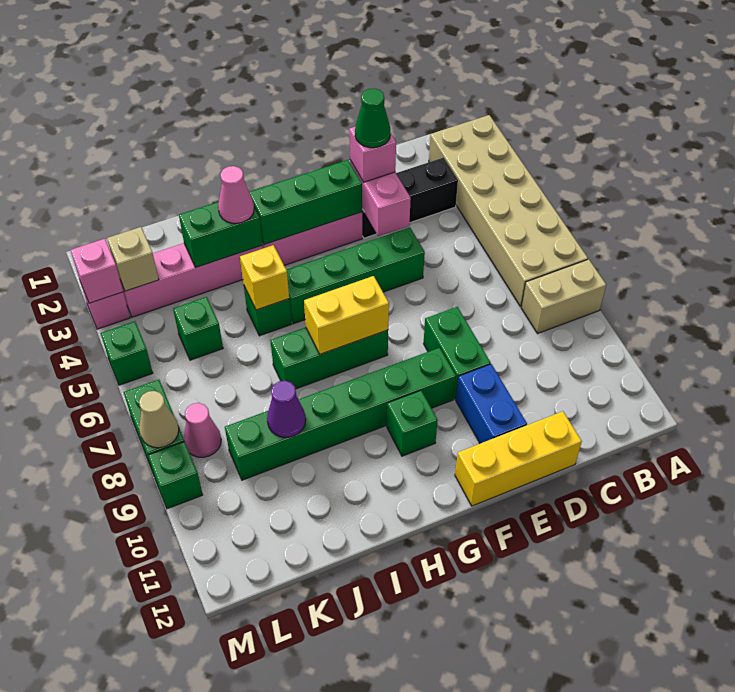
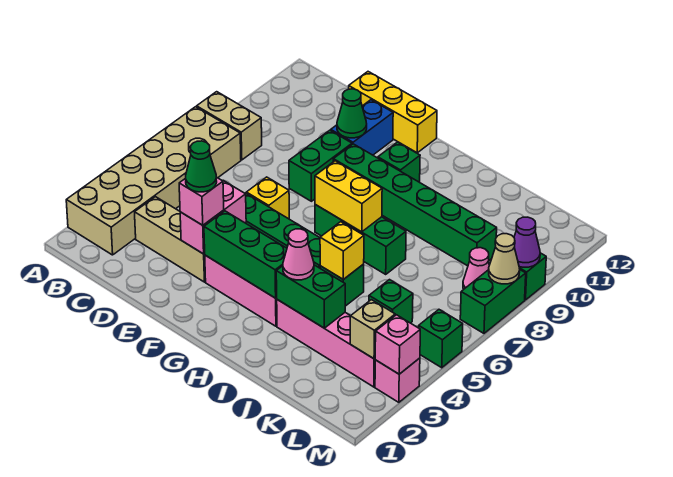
black brick C3:E3 level 1 -> tan brick C3:E3 level 1
none -> yellow brick E6 level 1
none -> green cone E10 level 2
purple cone J9 level 2 -> purple cone M9 level 2

